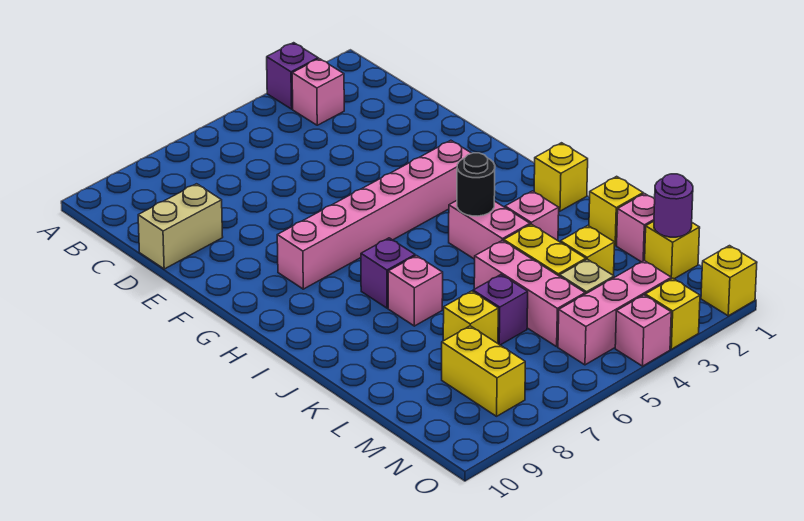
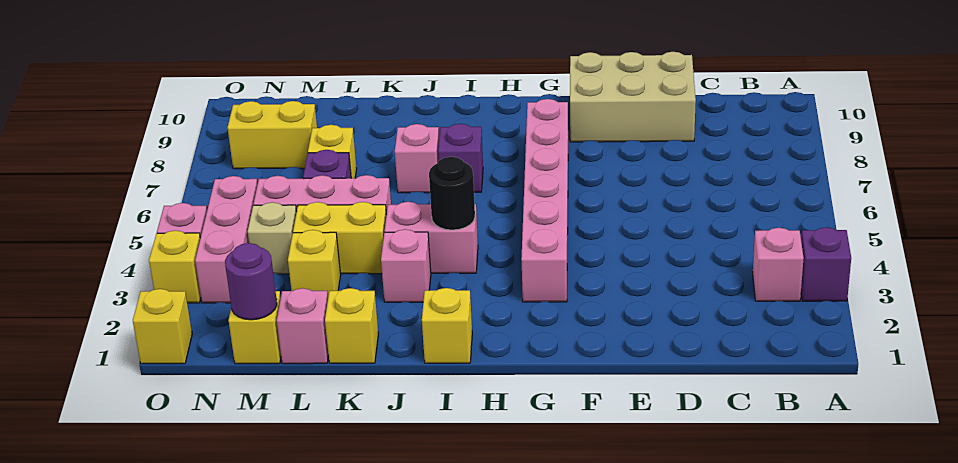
tan brick D9:D10 level 1 -> tan brick D9:F10 level 1

